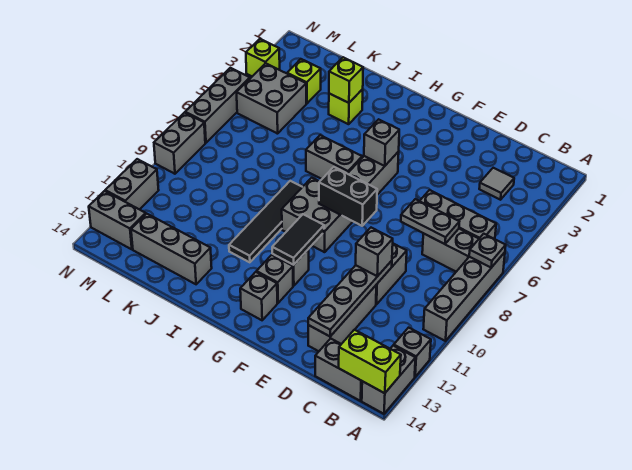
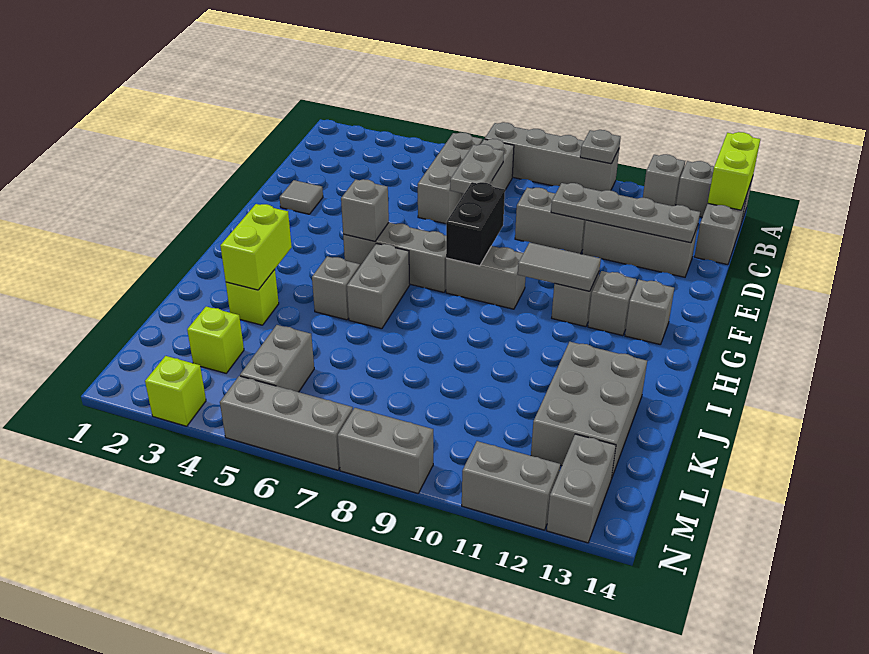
grey plate A7 level 2 -> grey plate A10 level 2
grey tile C3 level 1 -> grey tile E2 level 1
grey brick D10 level 3 -> grey brick I5 level 1
grey brick G8:H9 level 1 -> grey brick G8:G9 level 1
black tile G10:G11 level 2 -> grey tile G10:G11 level 2
black tile I8:I11 level 1 -> none
lime brick J3 level 2 -> lime brick I3:J3 level 2
grey brick J13:L13 level 1 -> grey brick J12:L13 level 1
grey brick L4:M5 level 1 -> grey brick L5:M5 level 1

